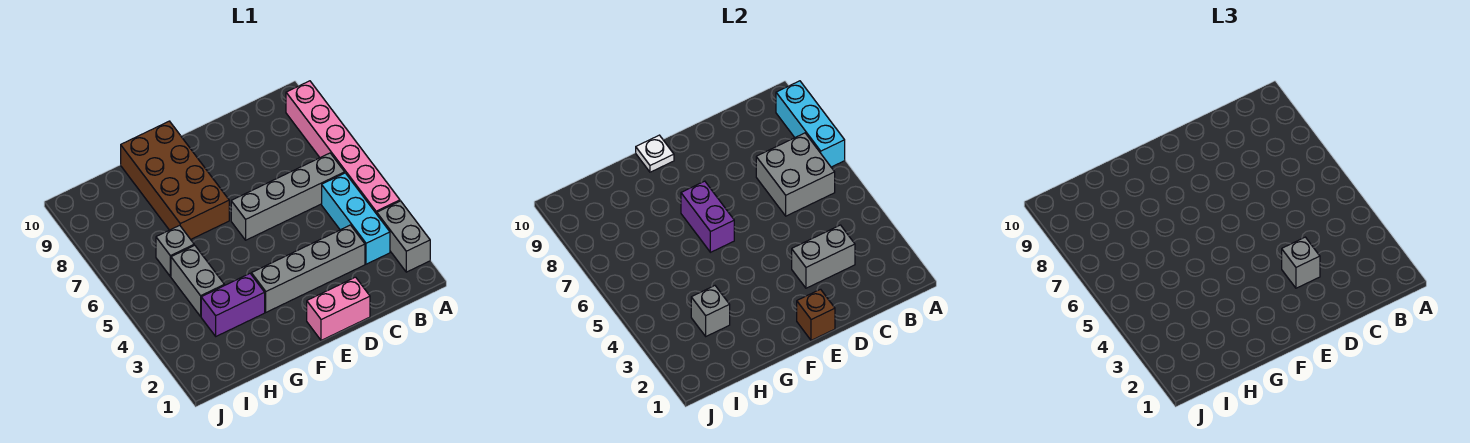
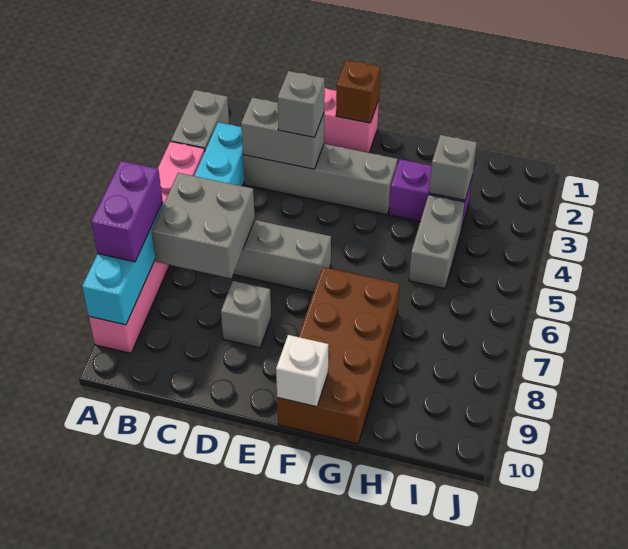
purple brick F6:F7 level 2 -> purple brick A7:A8 level 3
white plate F10 level 2 -> white brick F10 level 2
grey brick H6 level 1 -> grey brick D8 level 1

